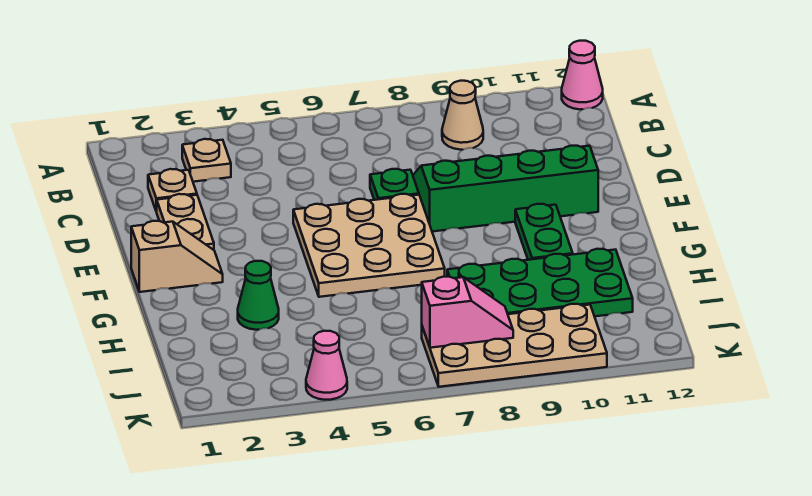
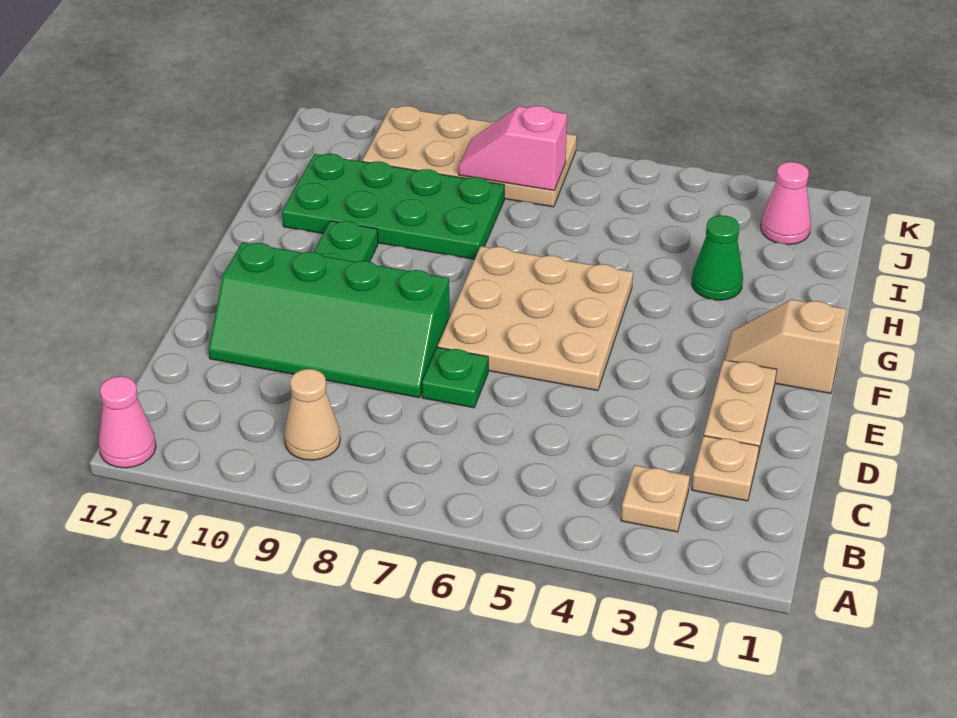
pink cone K4 level 1 -> pink cone J2 level 1

